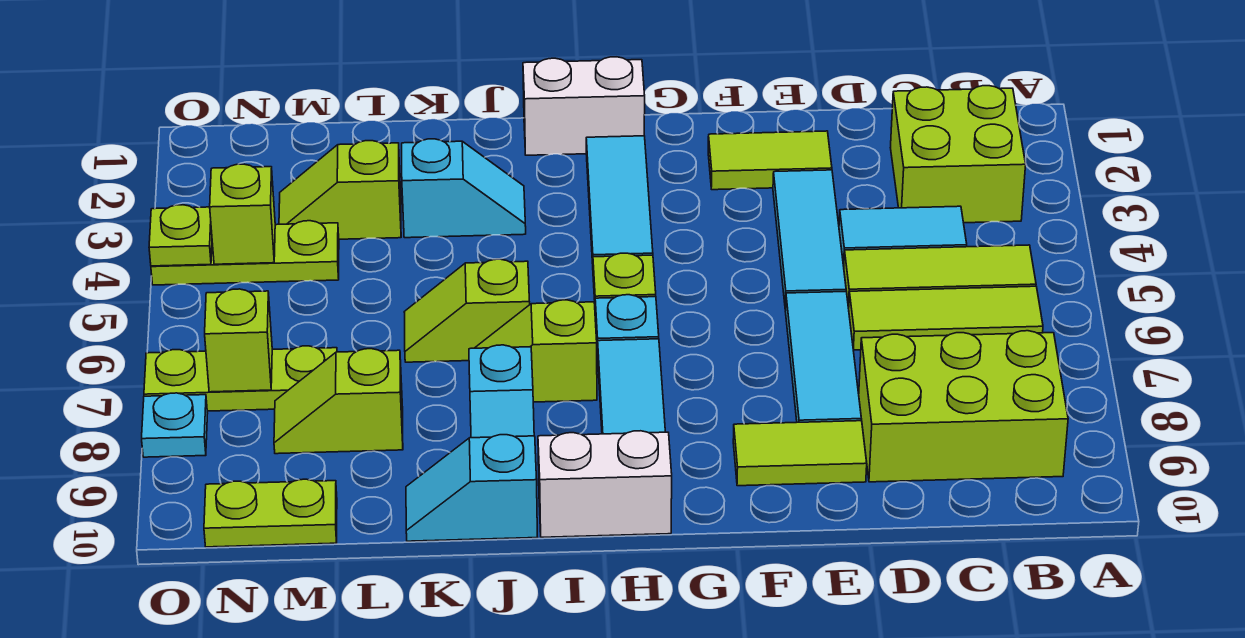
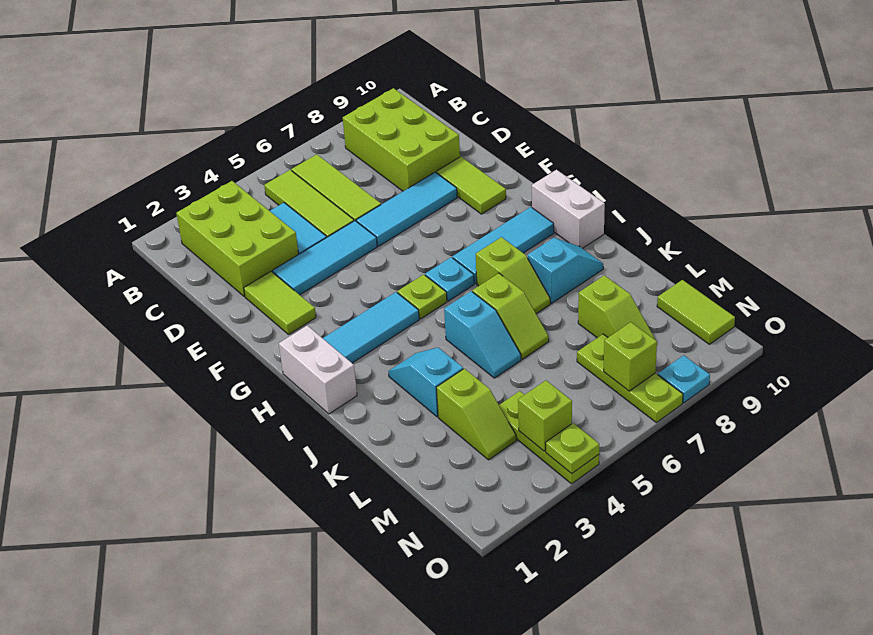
lime brick B2:C3 level 1 -> lime brick B2:D3 level 1
cyan slope J10:K10 level 1 top J -> cyan slope J5:K5 level 1 top J
lime plate M10:N10 level 1 -> lime tile M10:N10 level 1

